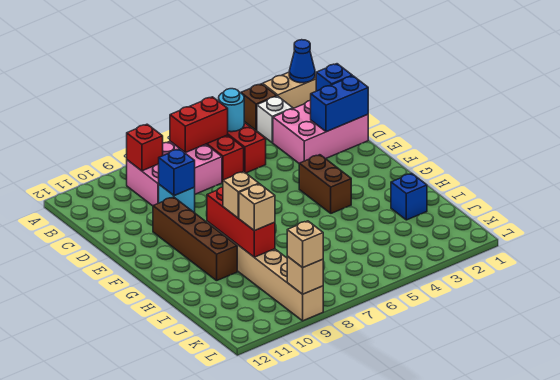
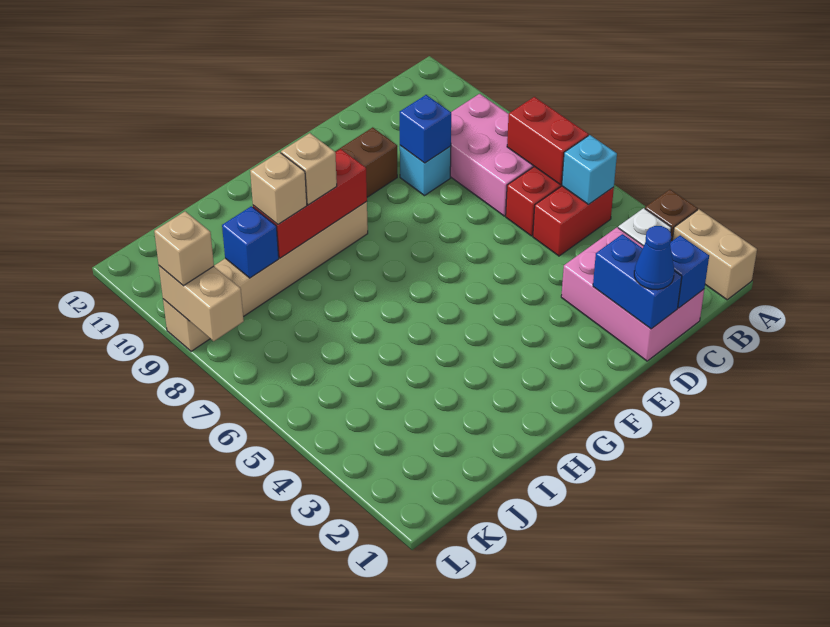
blue cone A1 level 2 -> blue cone D1 level 3
cyan round brick B5 level 2 -> cyan brick B5 level 2
red brick B9 level 2 -> none
brown brick F4:G4 level 1 -> none
blue brick I2 level 1 -> blue brick J9 level 2
tan brick L9 level 2 -> tan brick L8:L9 level 2

